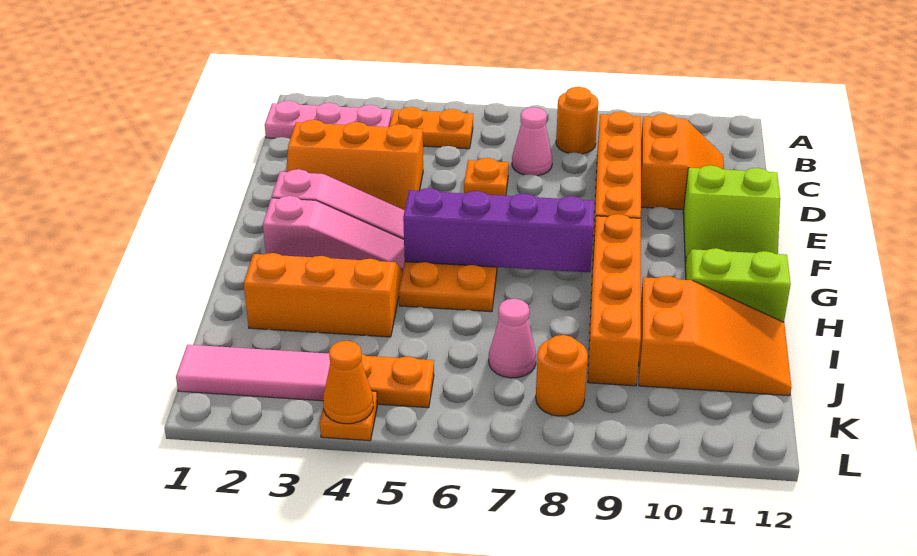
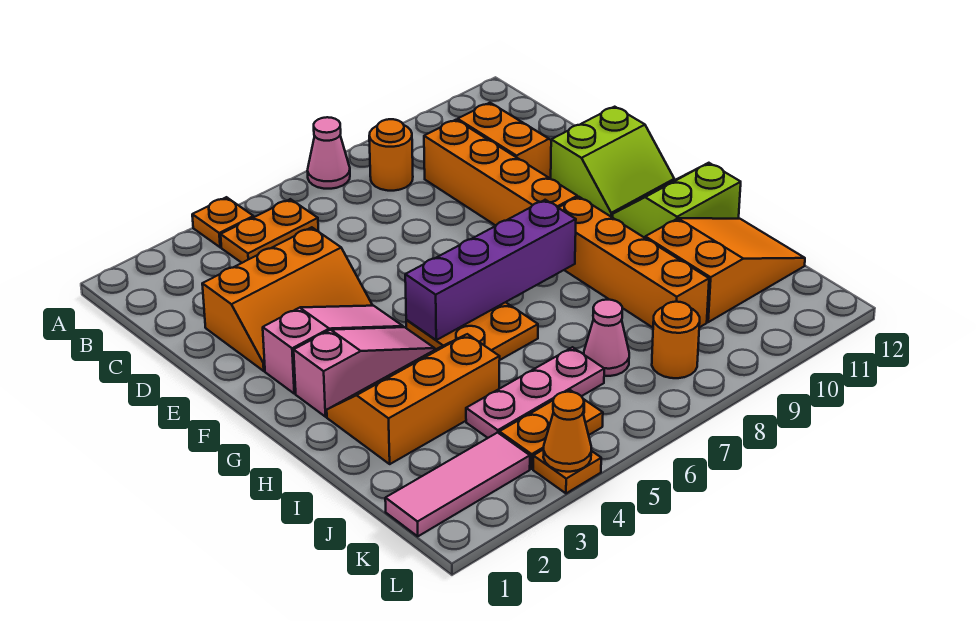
pink plate B1:B3 level 1 -> pink plate J4:J6 level 1
pink cone C7 level 1 -> pink cone A7 level 1
orange plate D6 level 1 -> orange plate A4 level 1

